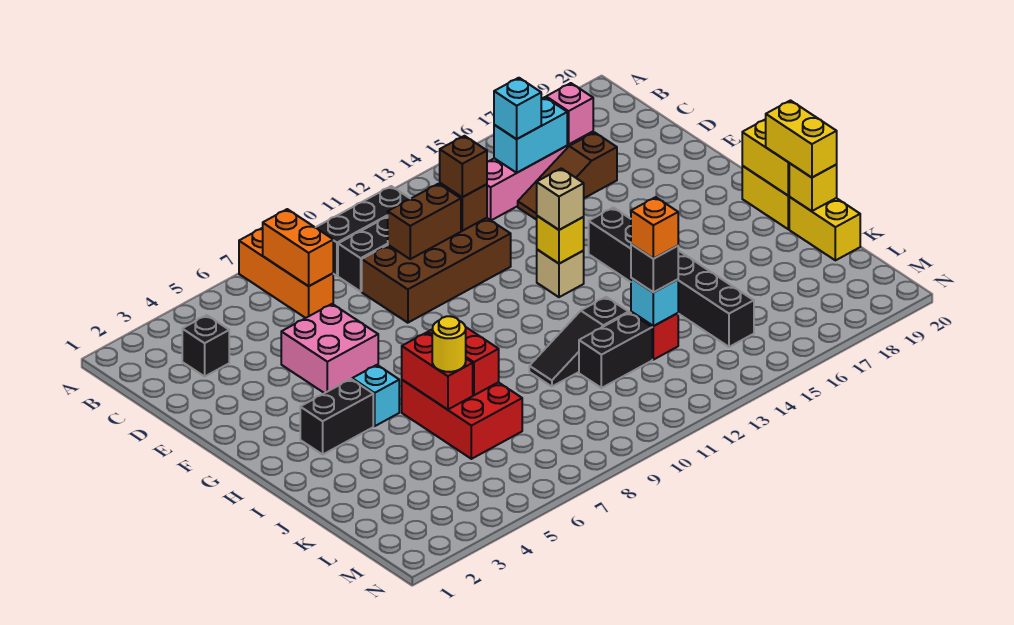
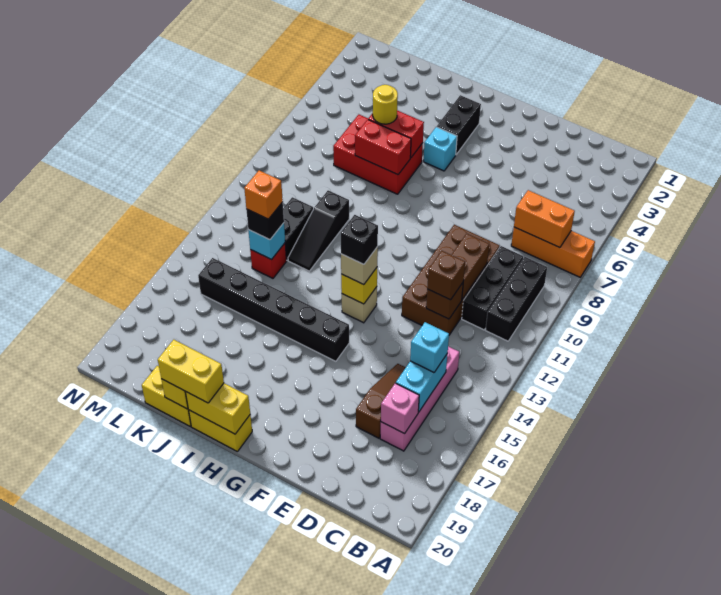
black brick C3 level 1 -> black brick G13 level 4
pink brick E5:F6 level 1 -> none
black slope J10:J12 level 1 top 12 -> black slope J10:J12 level 1 top 10

